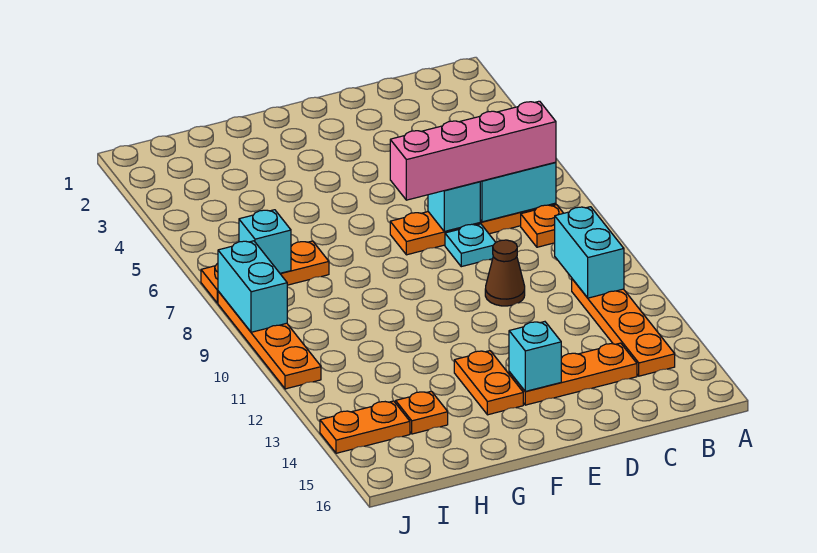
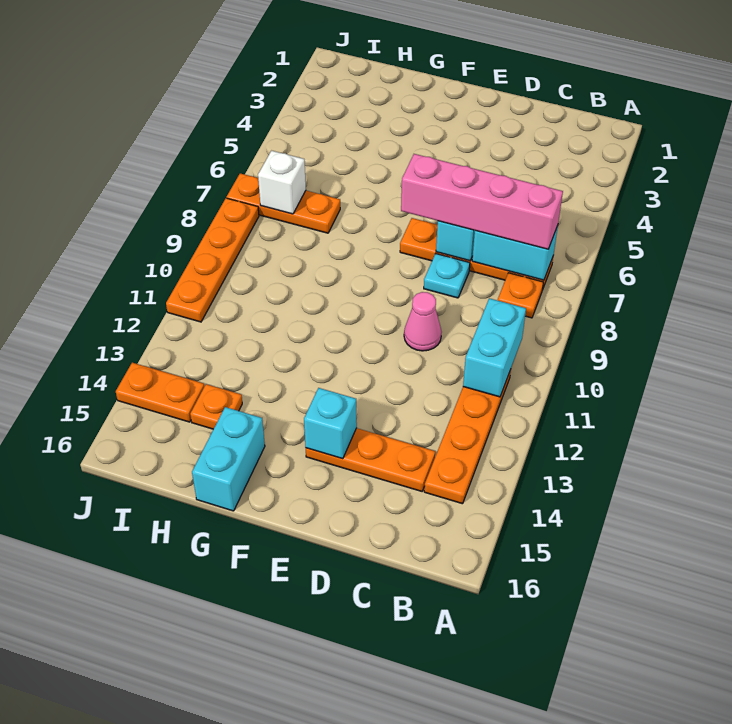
brown cone D10 level 1 -> pink cone D10 level 1
orange plate F13:F14 level 1 -> none
cyan brick I7 level 2 -> white brick I7 level 2
cyan brick J8:J9 level 2 -> cyan brick G15:G16 level 1

